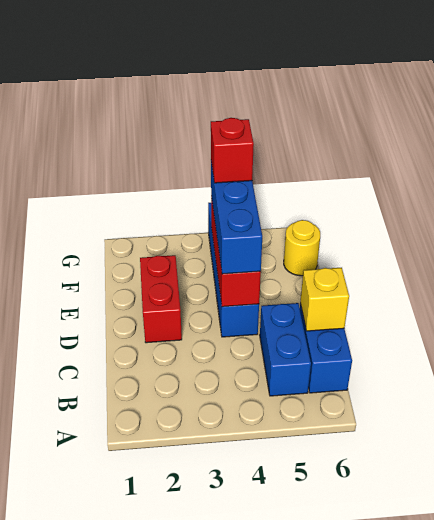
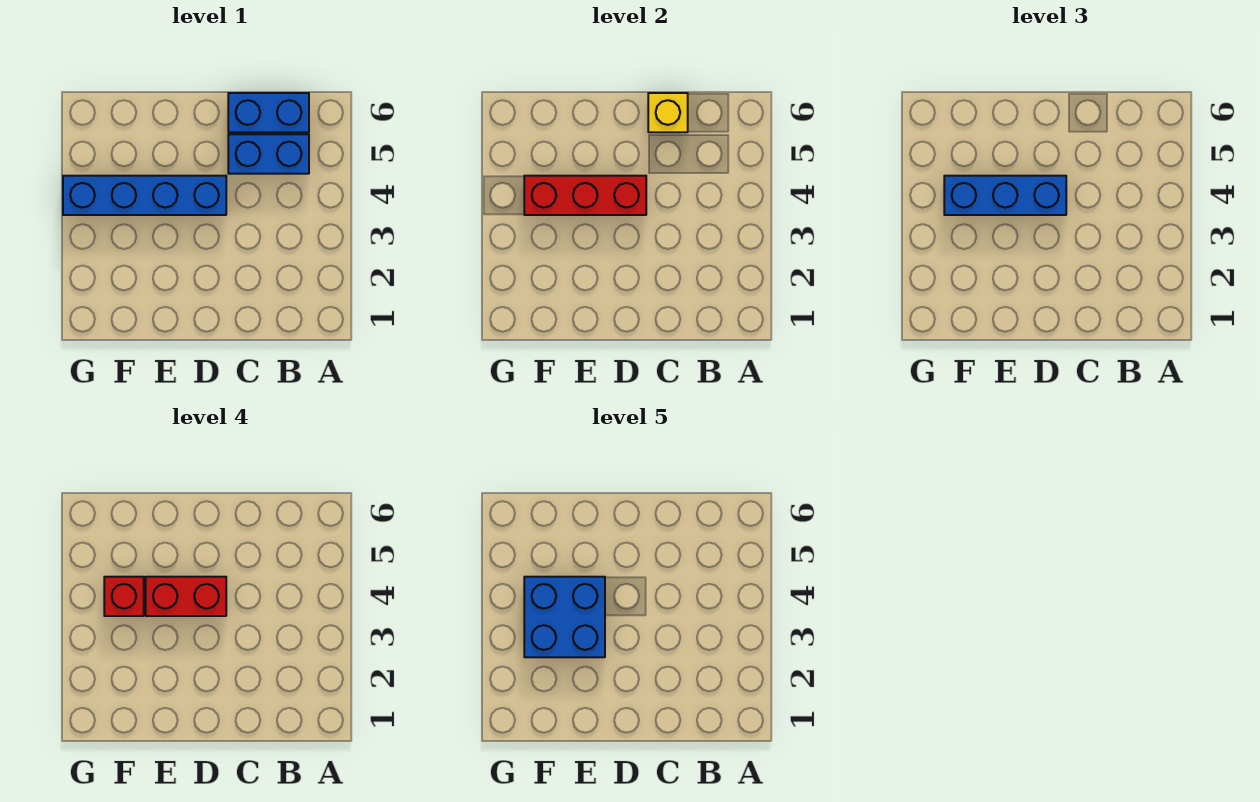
red brick D2:E2 level 1 -> red brick D4:E4 level 4
none -> blue brick E3:F4 level 5
yellow round brick F6 level 1 -> none

